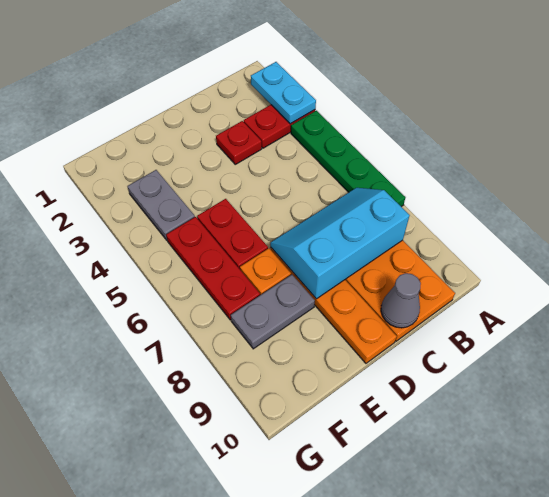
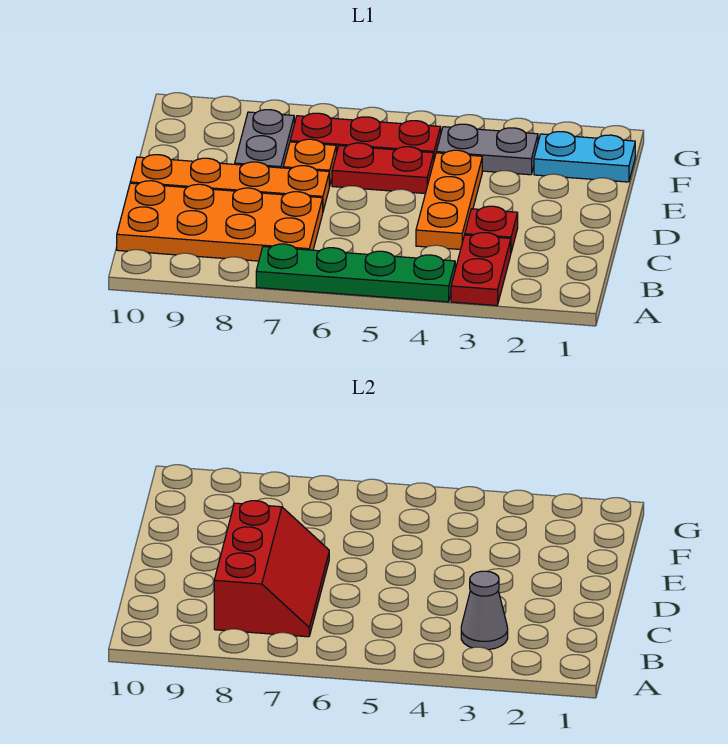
cyan plate A2:A3 level 2 -> cyan plate F1:F2 level 1
cyan slope B7:D8 level 2 top 8 -> red slope B7:D8 level 2 top 8
none -> orange plate C4:E4 level 1
grey cone C10 level 2 -> grey cone B3 level 2

